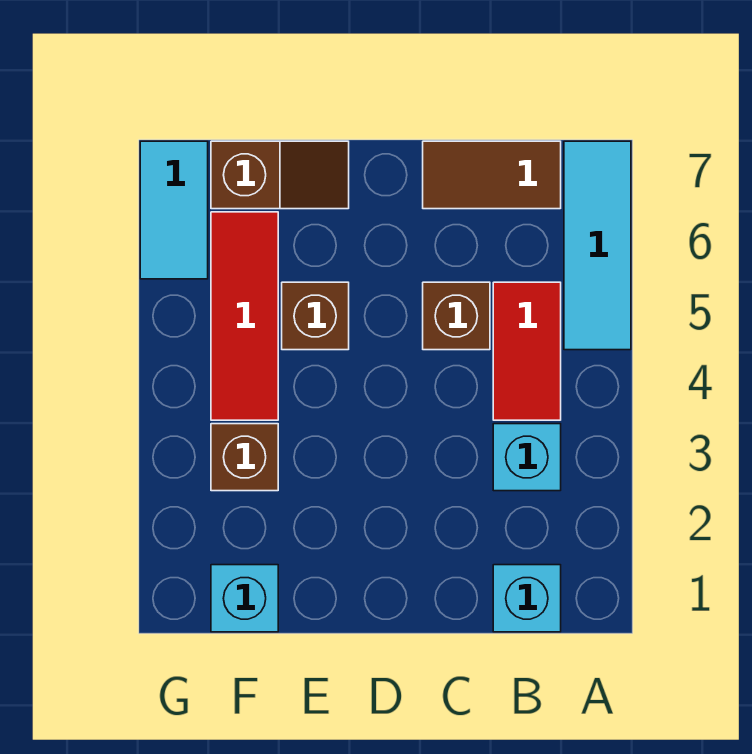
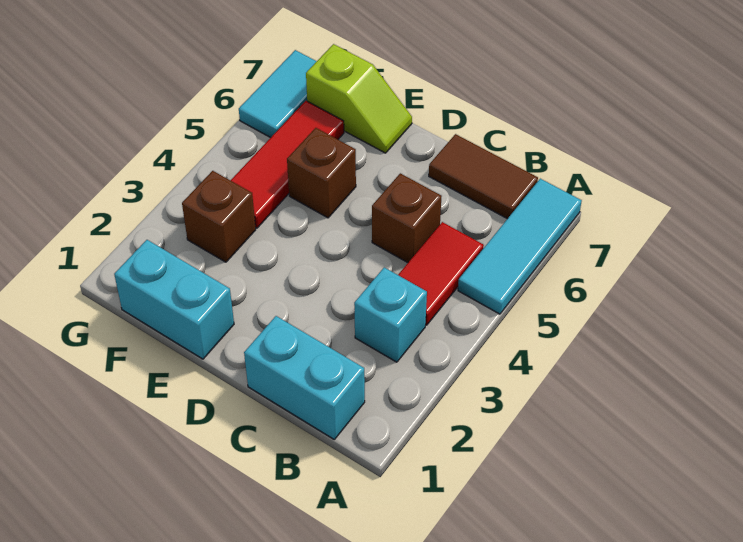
cyan brick B1 level 1 -> cyan brick B1:C1 level 1
brown slope E7:F7 level 1 top F -> lime slope E7:F7 level 1 top F
cyan brick F1 level 1 -> cyan brick E1:F1 level 1

